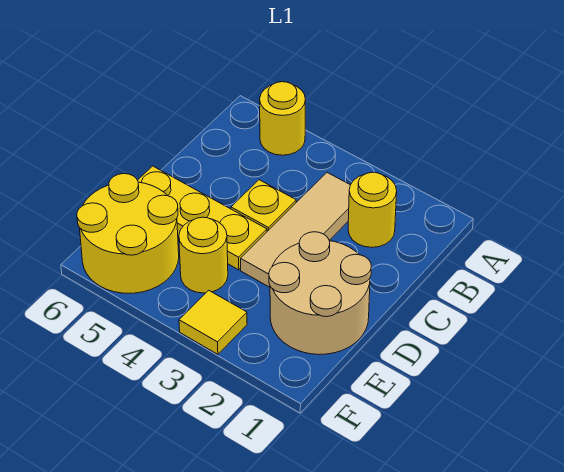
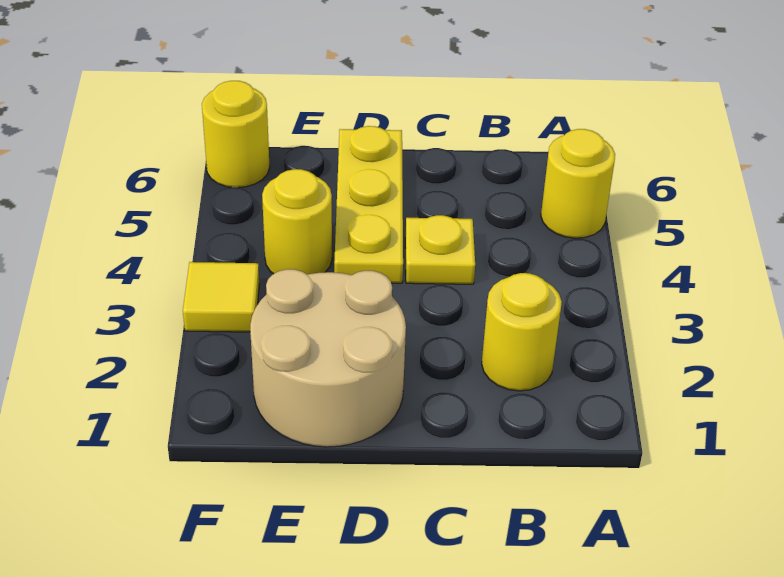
tan tile B3:D3 level 1 -> none
yellow round brick E5:F6 level 1 -> yellow round brick F6 level 1

